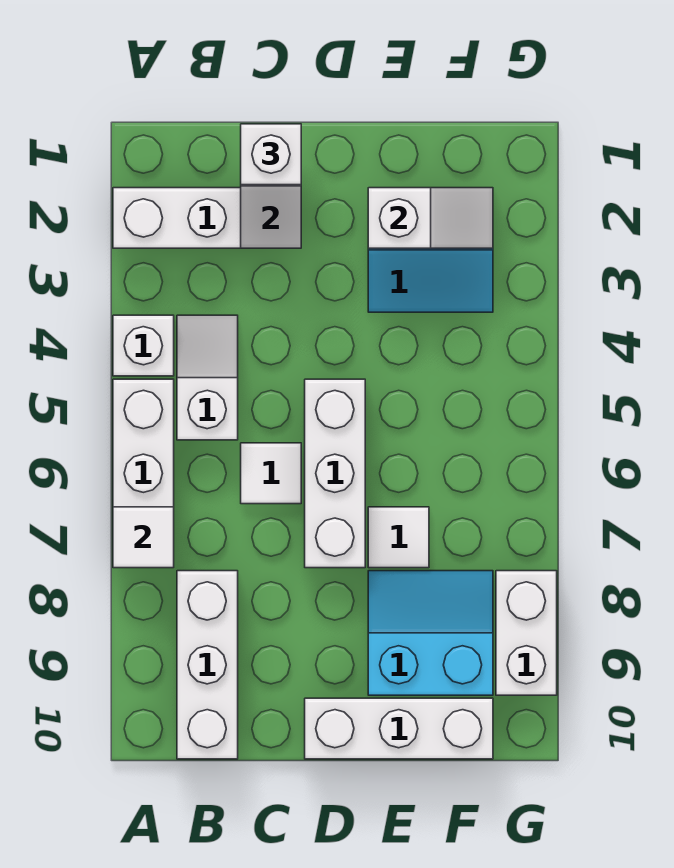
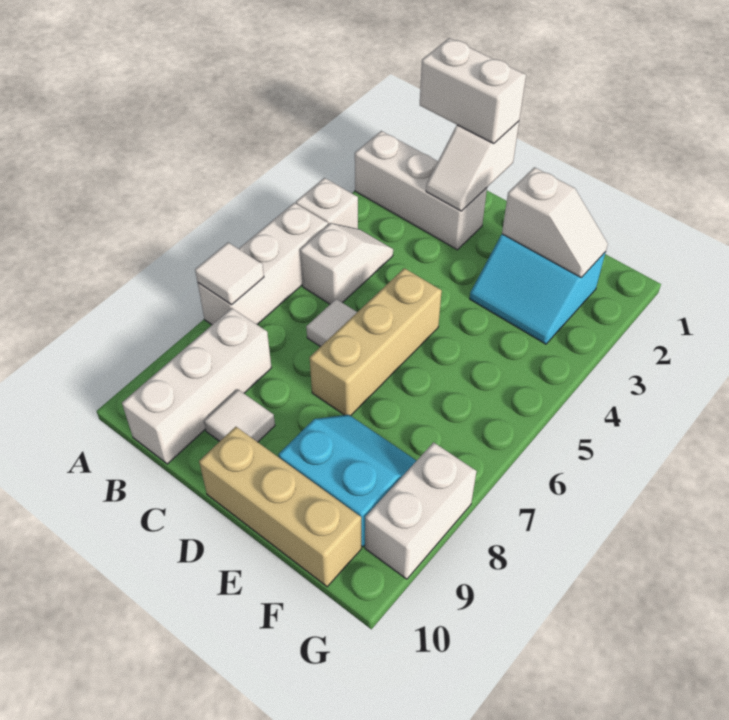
white brick C1 level 3 -> white brick B1:C1 level 3
white brick D5:D7 level 1 -> tan brick D5:D7 level 1
white brick D10:F10 level 1 -> tan brick D10:F10 level 1
white tile E7 level 1 -> white tile C9 level 1

